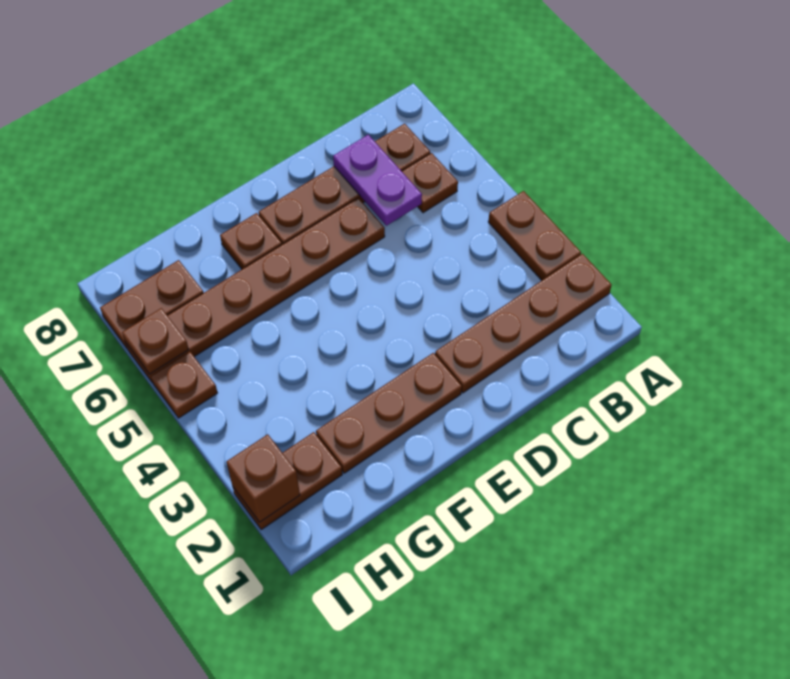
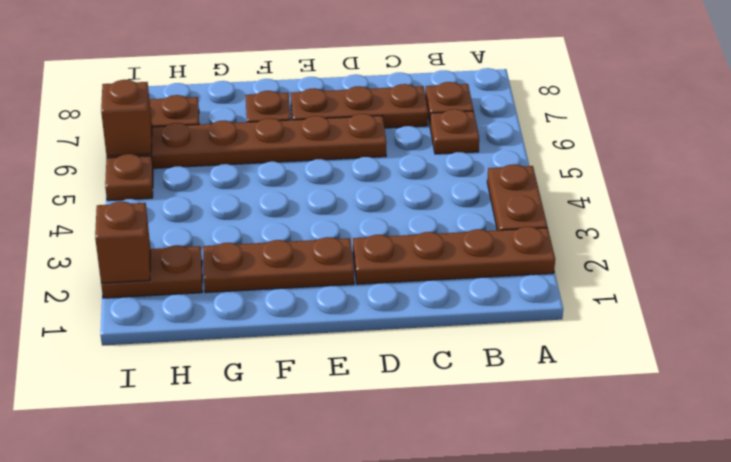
purple plate C6:C7 level 2 -> none
brown plate I6 level 2 -> brown brick I6 level 2

